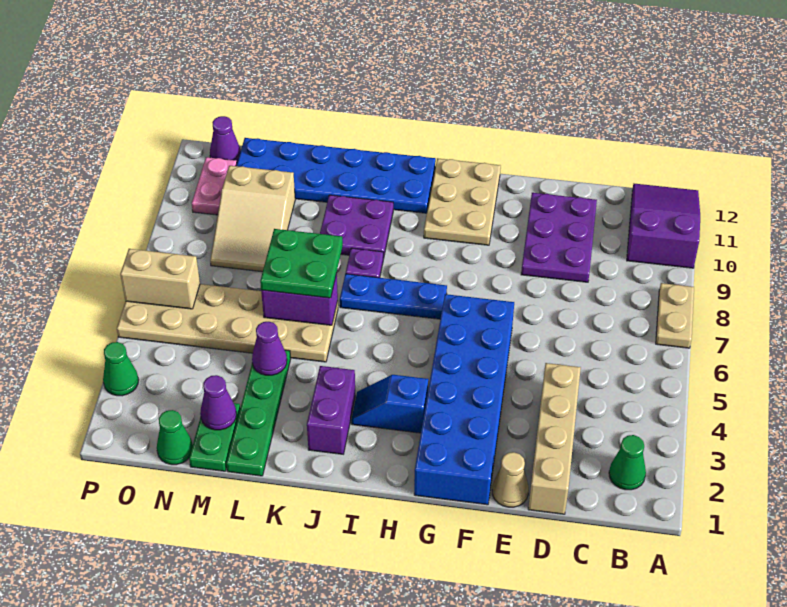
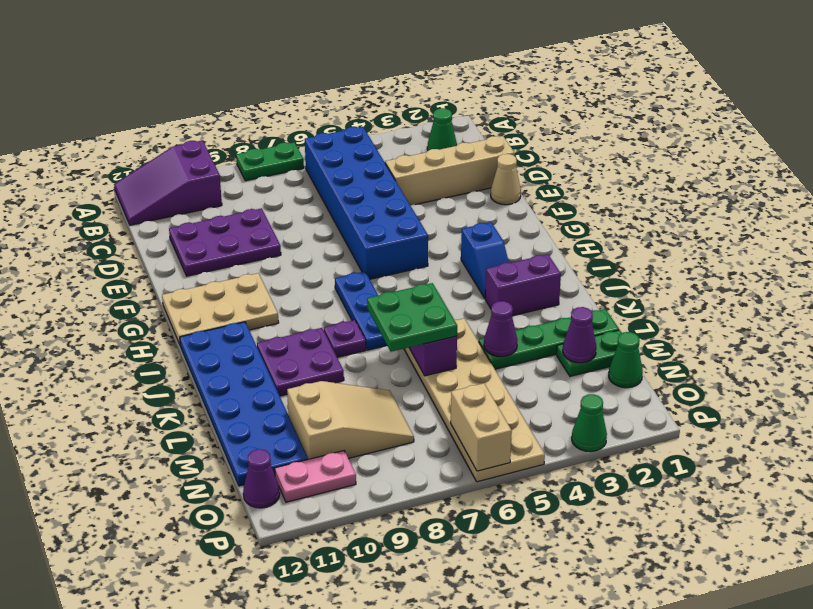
tan plate A7:A8 level 1 -> green plate A7:A8 level 1
blue brick F1:G6 level 1 -> blue brick B5:G6 level 1

